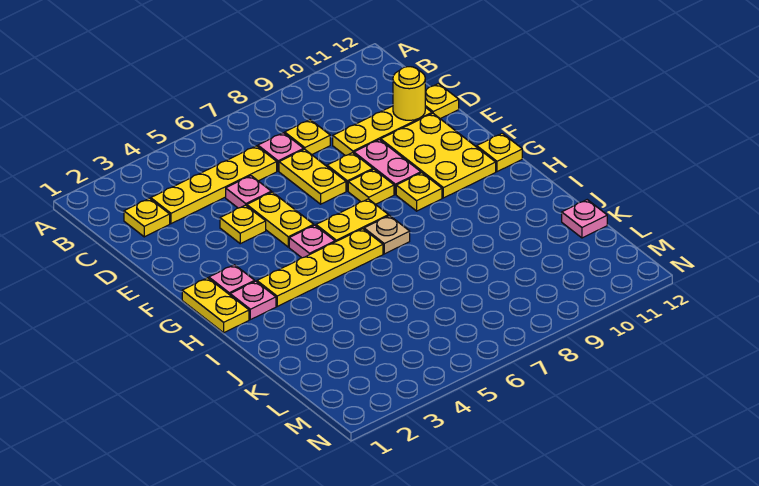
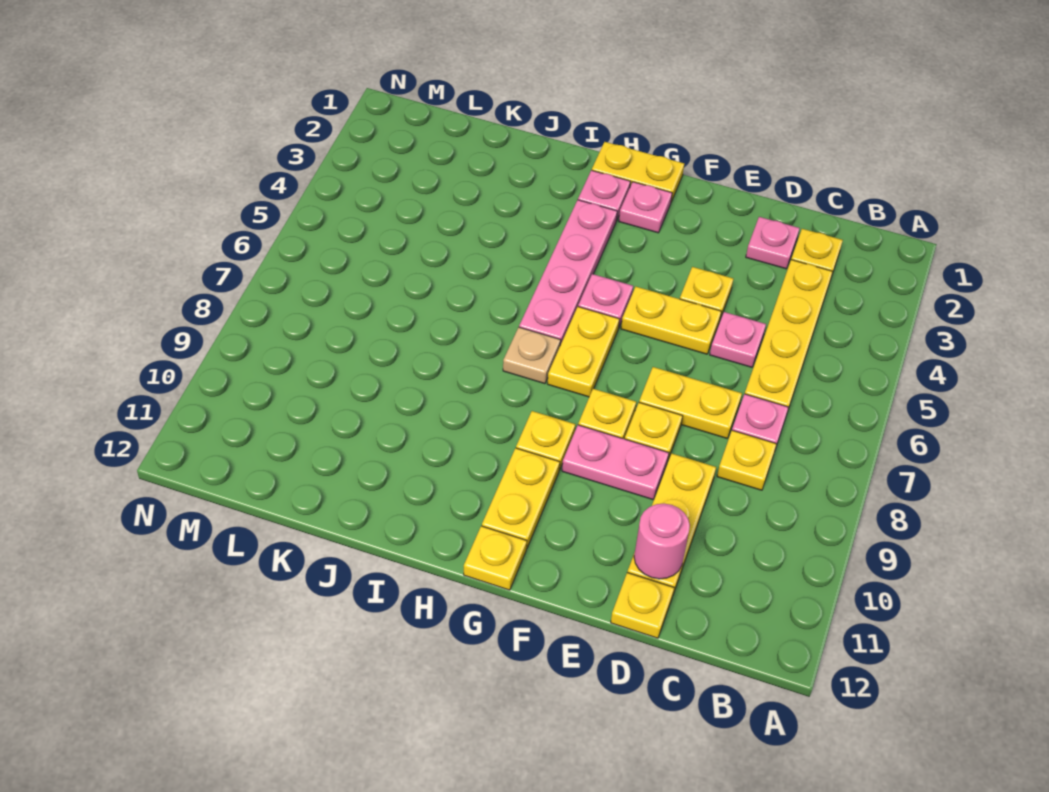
yellow round brick D11 level 2 -> pink round brick D11 level 2
yellow plate E10:G11 level 1 -> yellow plate G10:G11 level 1
yellow plate H3:H6 level 1 -> pink plate H3:H6 level 1
pink plate K12 level 1 -> pink plate D2 level 1

